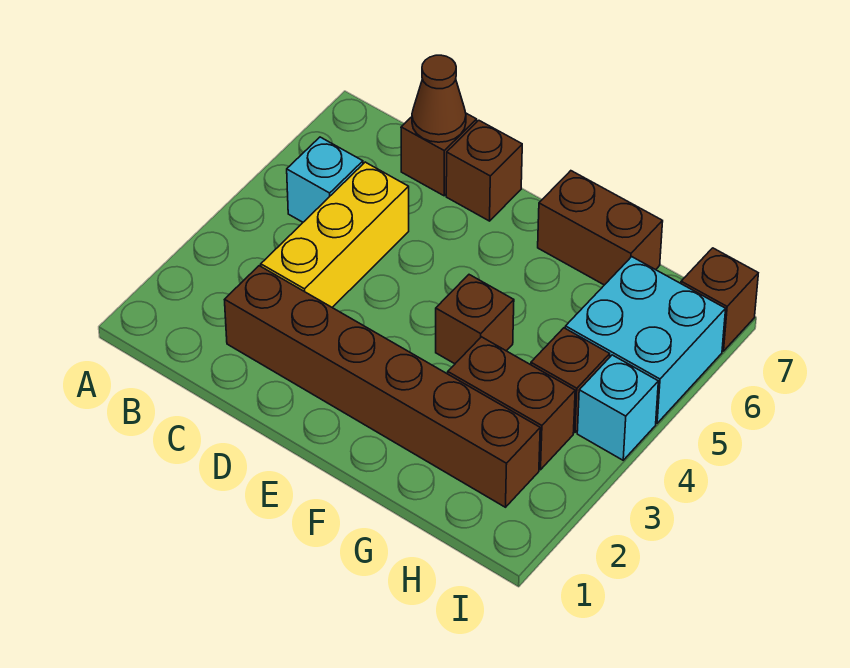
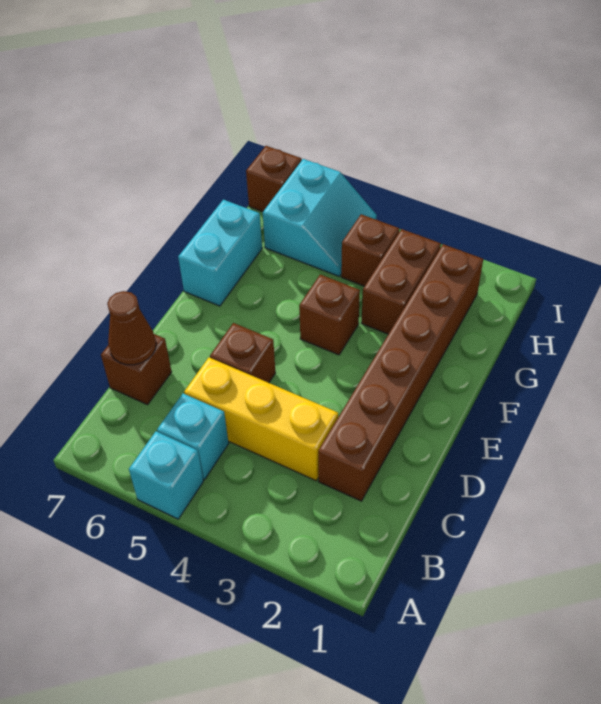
brown brick D7 level 1 -> brown brick D5 level 1
brown brick F7:G7 level 1 -> cyan brick F7:G7 level 1
cyan brick H5:I6 level 1 -> cyan slope H5:I6 level 1 top 6
cyan brick I4 level 1 -> cyan brick A5 level 1

